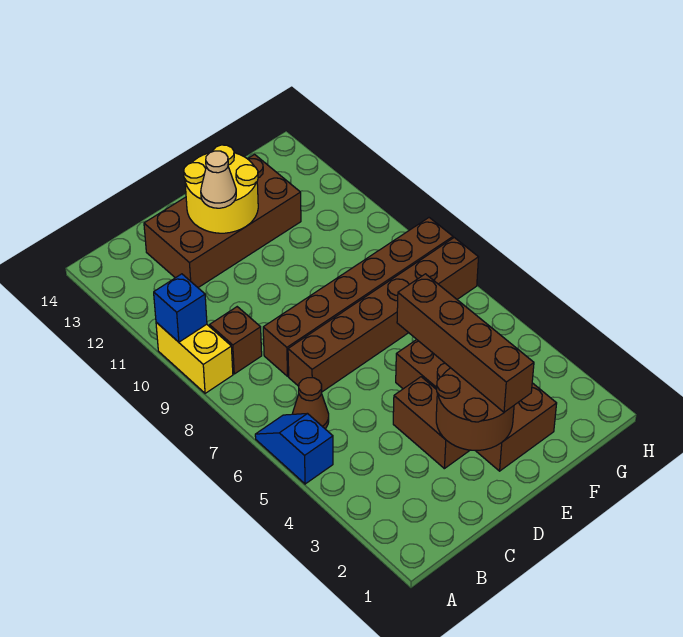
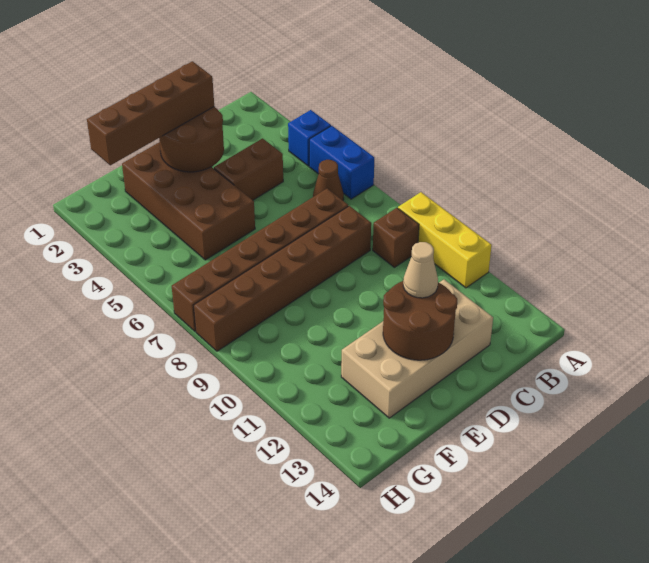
blue slope A5:A6 level 1 top 5 -> blue brick A5:A6 level 1
yellow brick A9:A10 level 1 -> yellow brick A9:A11 level 1
blue brick A10 level 2 -> blue brick A4 level 1
brown brick C12:F13 level 1 -> tan brick C12:F13 level 1
brown brick D3:D4 level 1 -> brown brick C4:D4 level 1
yellow round brick D12:E13 level 2 -> brown round brick D12:E13 level 2
brown brick E2:E5 level 3 -> brown brick D2:G2 level 3

